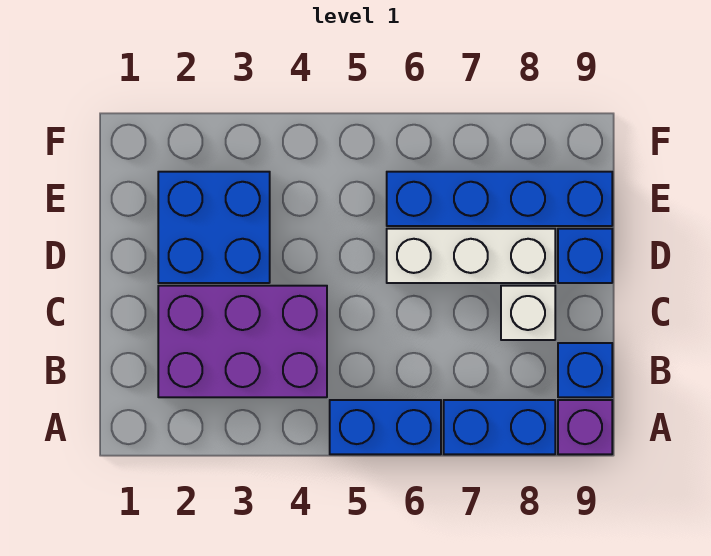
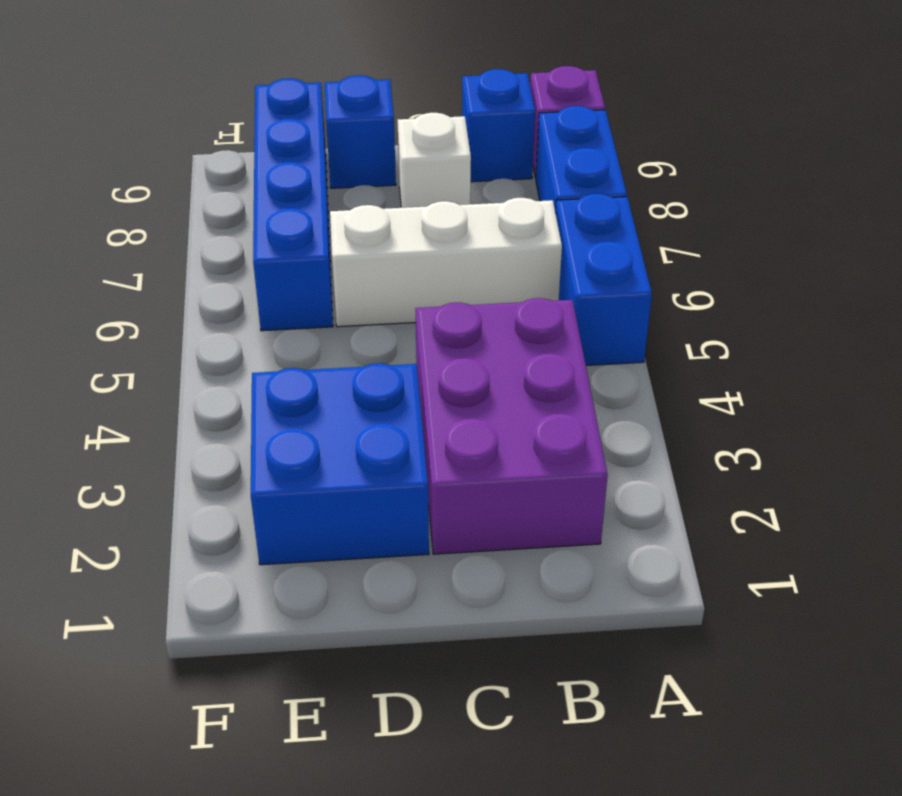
white brick D6:D8 level 1 -> white brick B6:D6 level 1

